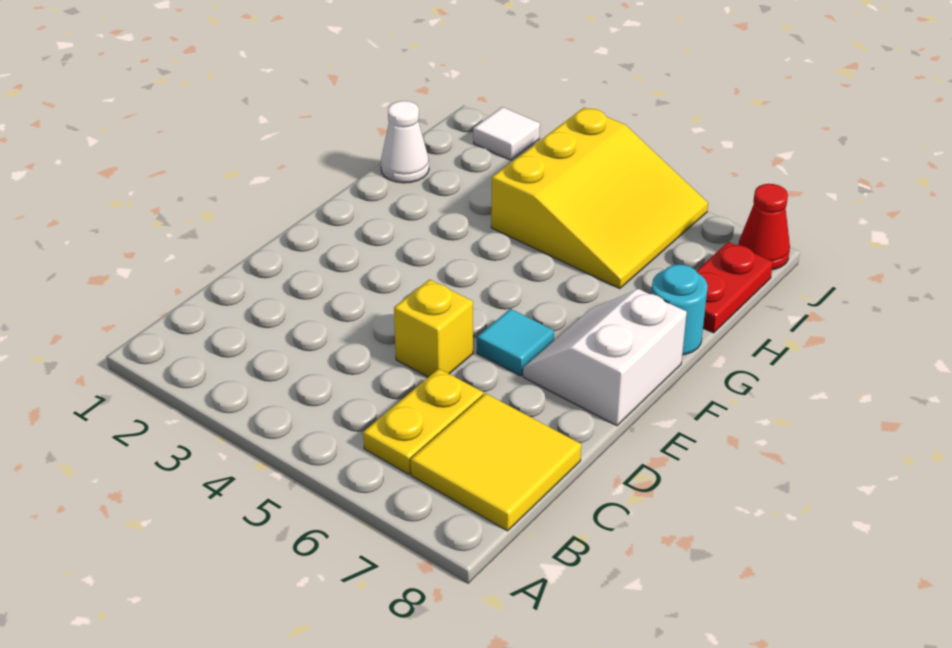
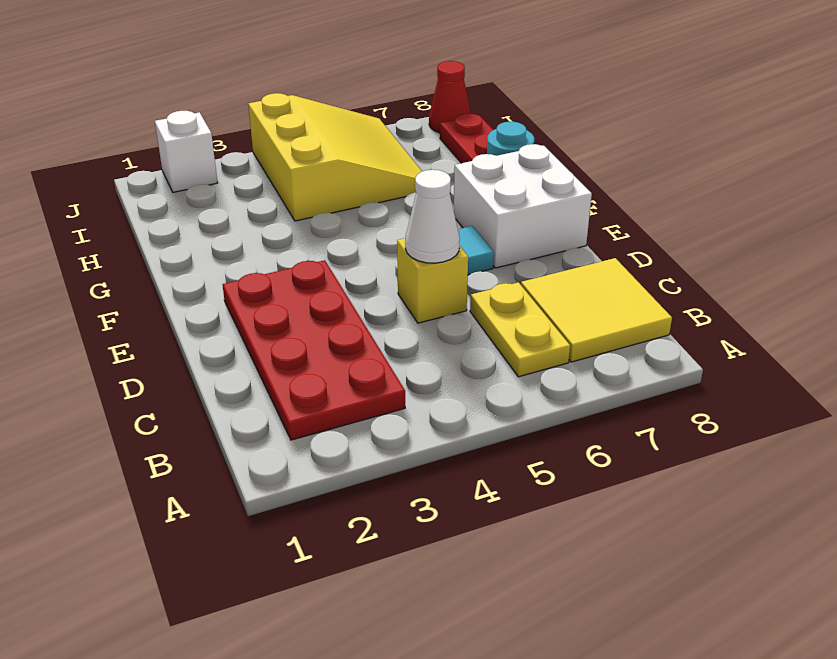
none -> red plate B2:E3 level 1
white slope E7:F8 level 1 top 8 -> white brick E7:F8 level 1
white cone H1 level 1 -> white cone D5 level 2
white tile J2 level 1 -> white brick J2 level 1

